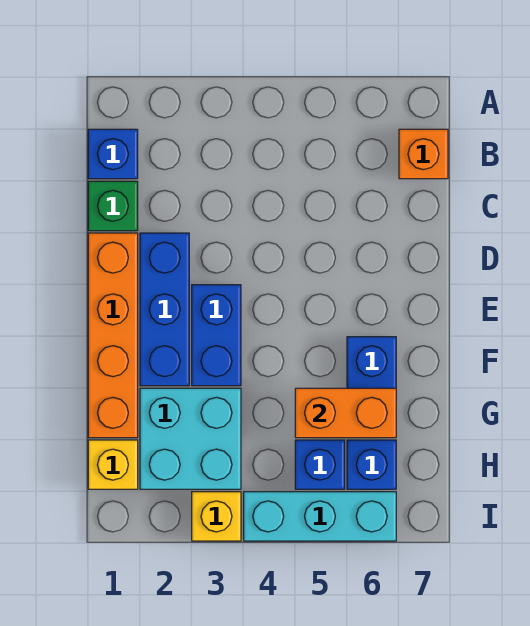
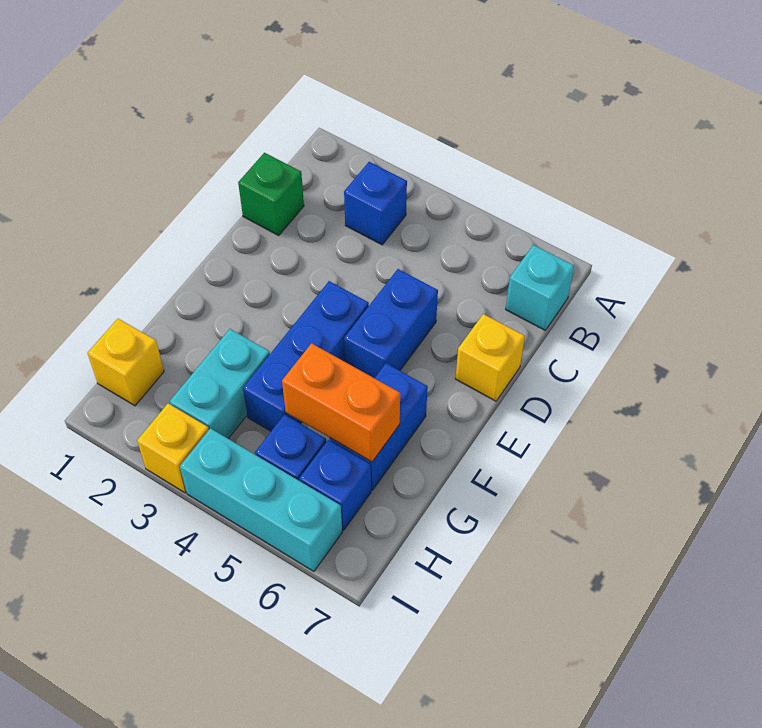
blue brick B1 level 1 -> blue brick B3 level 1
orange brick B7 level 1 -> cyan brick B7 level 1
orange brick D1:G1 level 1 -> none
blue brick D2:F2 level 1 -> blue brick E4:G4 level 1
none -> yellow brick D7 level 1
blue brick E3:F3 level 1 -> blue brick D5:E5 level 1
cyan brick G2:H3 level 1 -> cyan brick G3:H3 level 1

